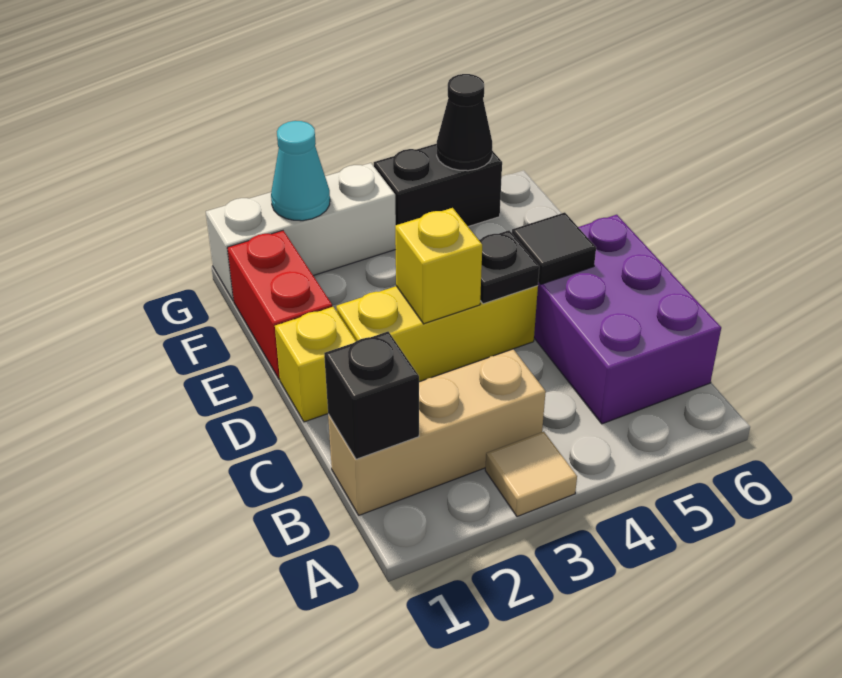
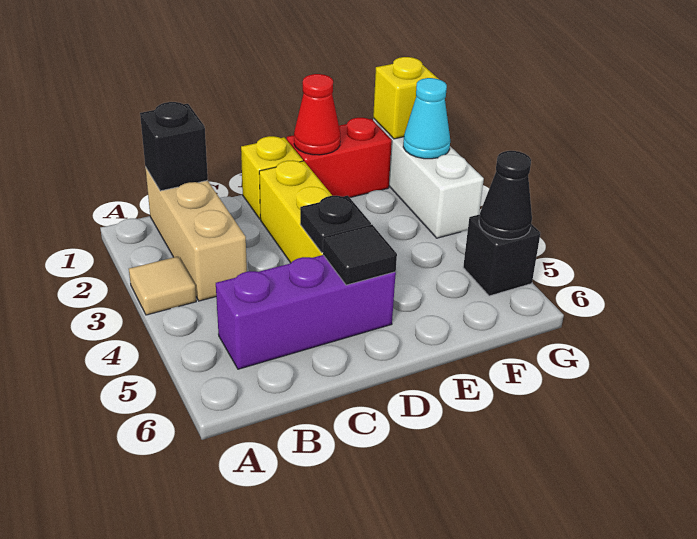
purple brick B5:D6 level 1 -> purple brick B5:D5 level 1
yellow brick D3 level 2 -> yellow brick G1 level 2
none -> red cone E1 level 2
black brick G4:G5 level 1 -> black brick G5 level 1

